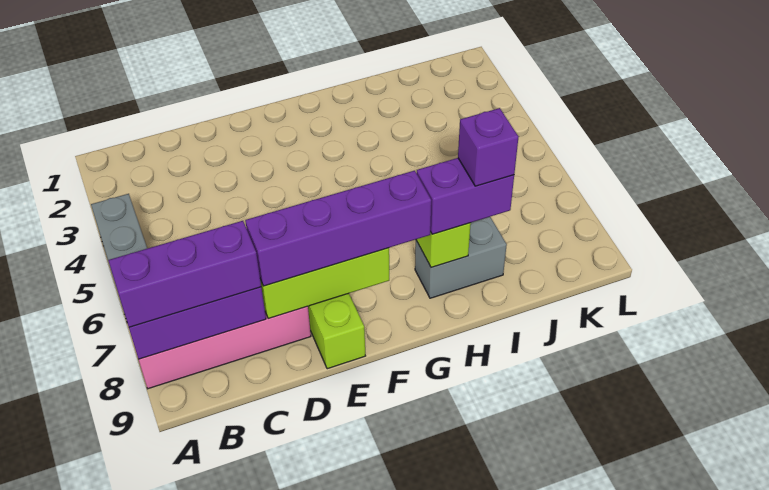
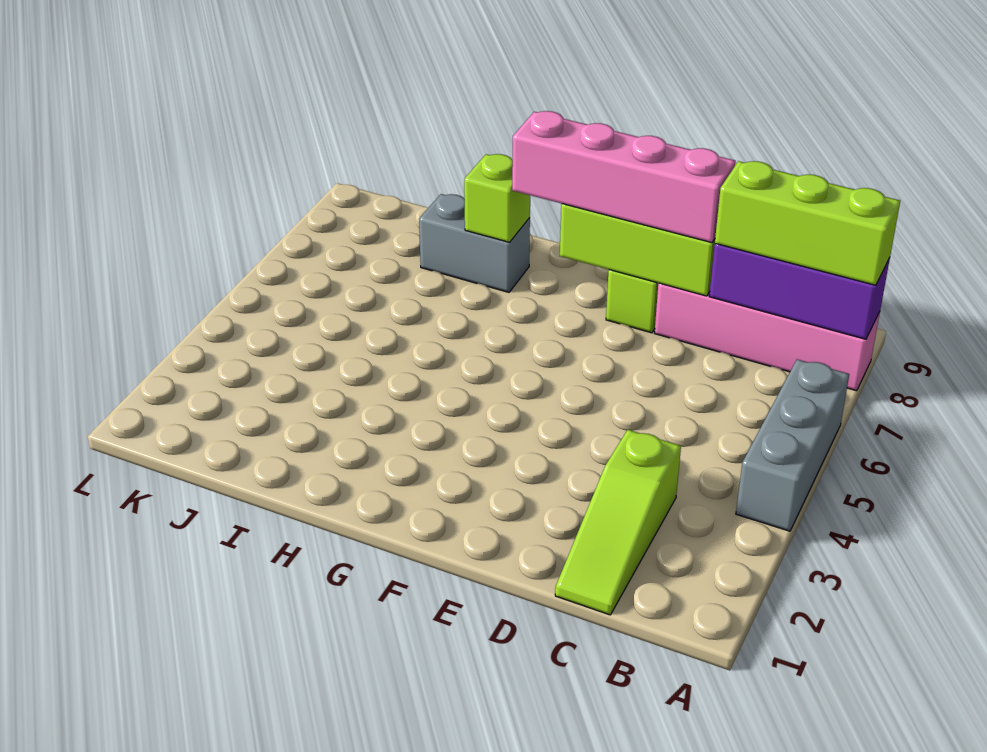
purple brick A8:C8 level 3 -> lime brick A8:C8 level 3
none -> lime slope C1:C3 level 1 top 3
purple brick D8:G8 level 3 -> pink brick D8:G8 level 3
purple brick H8:I8 level 3 -> none
purple brick I8 level 4 -> none

